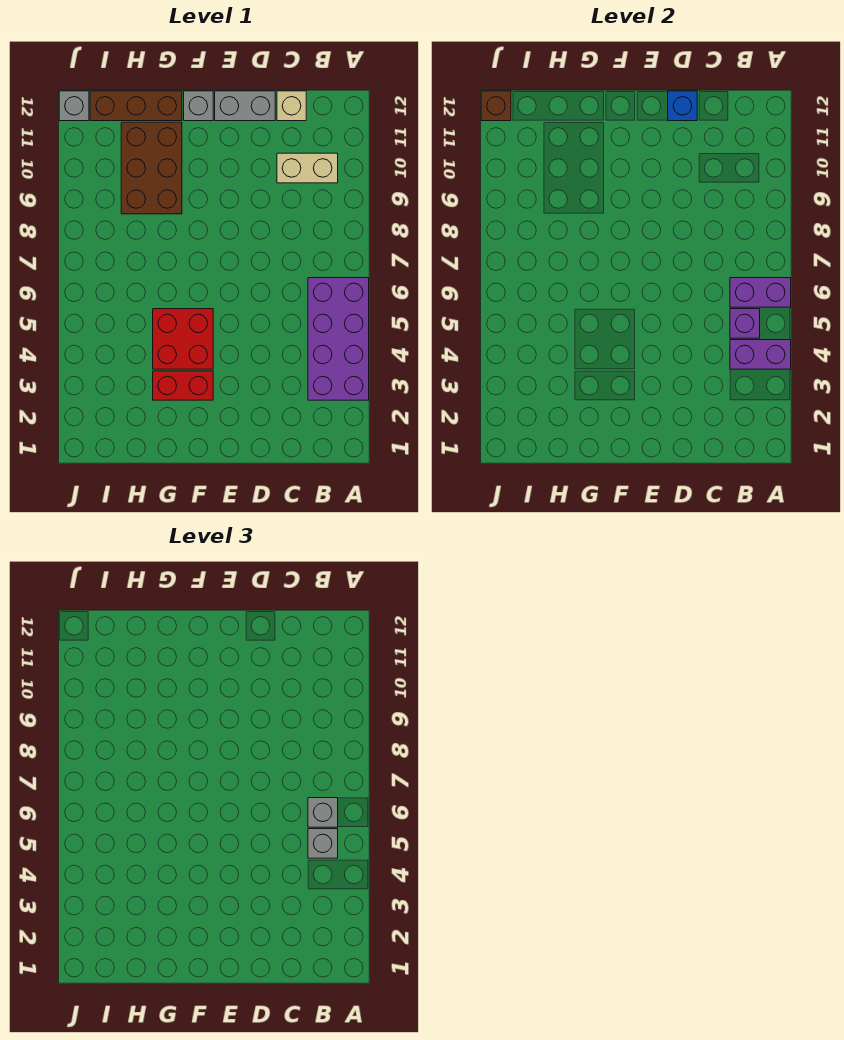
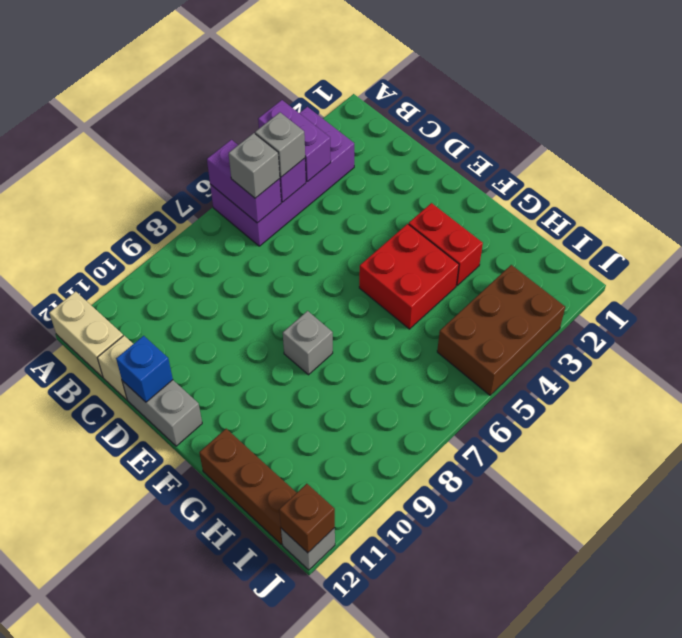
tan brick B10:C10 level 1 -> tan brick A12:B12 level 1
grey brick F12 level 1 -> grey brick F8 level 1
brown brick G9:H11 level 1 -> brown brick I3:J5 level 1

